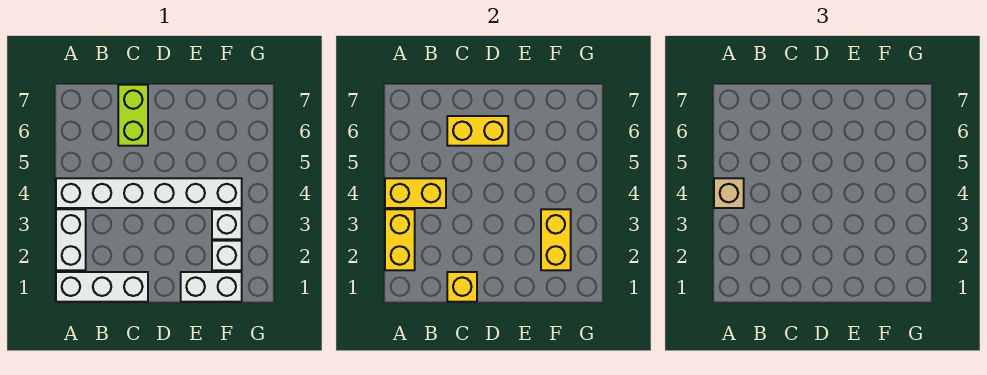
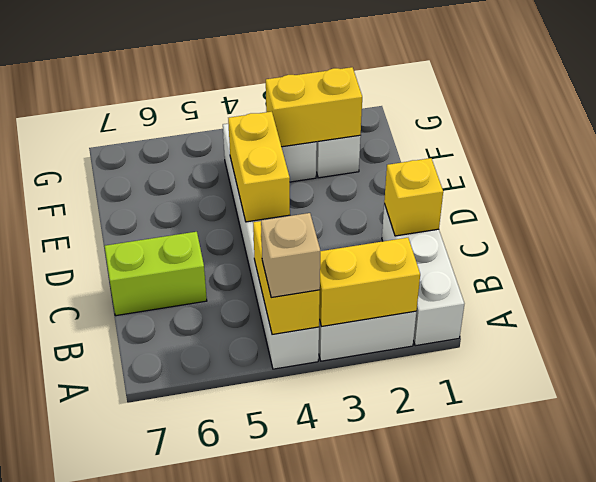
yellow brick C6:D6 level 2 -> yellow brick D4:E4 level 2
white brick E1:F1 level 1 -> none

